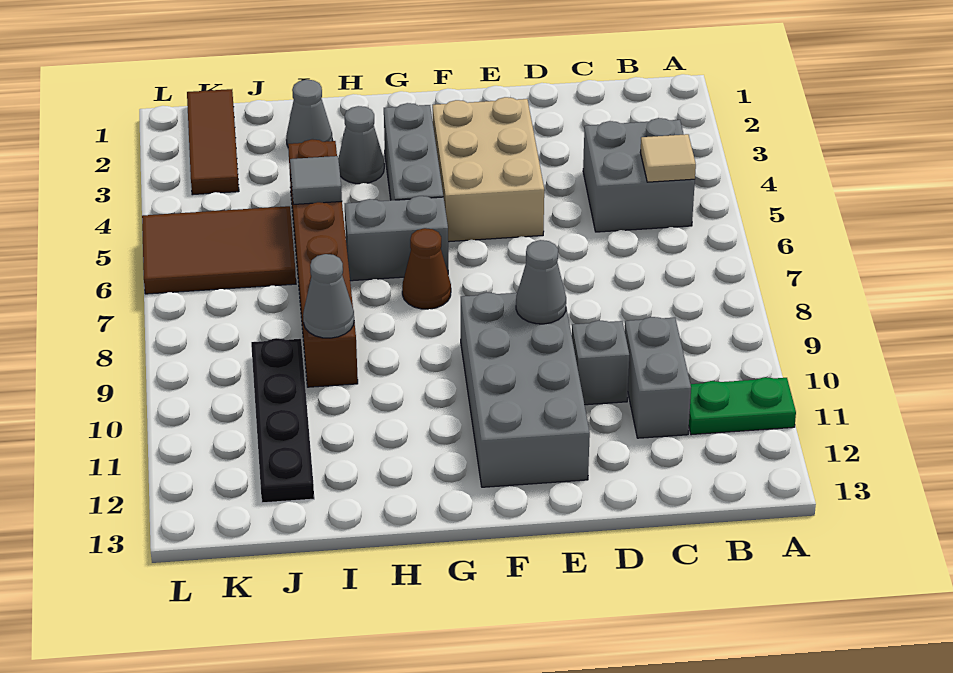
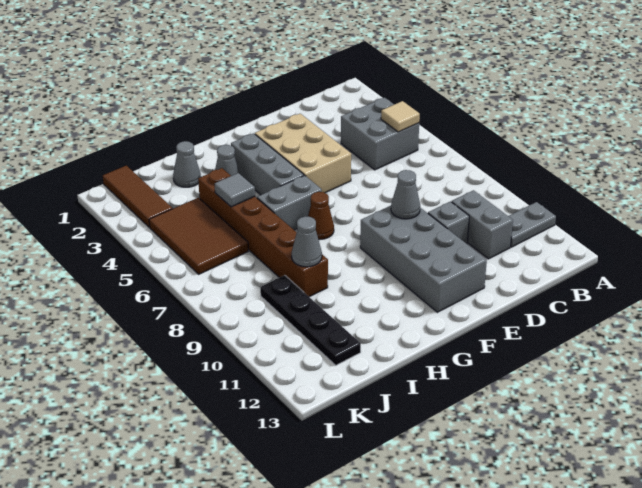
green plate A11:B11 level 1 -> grey plate A11:B11 level 1
brown tile J5:L6 level 1 -> brown tile J4:K6 level 1

